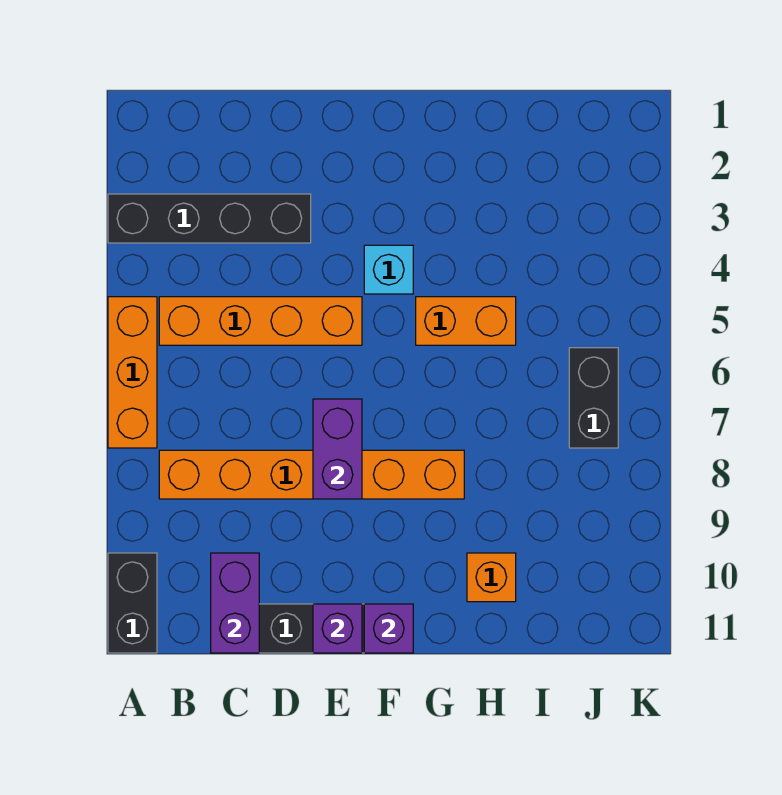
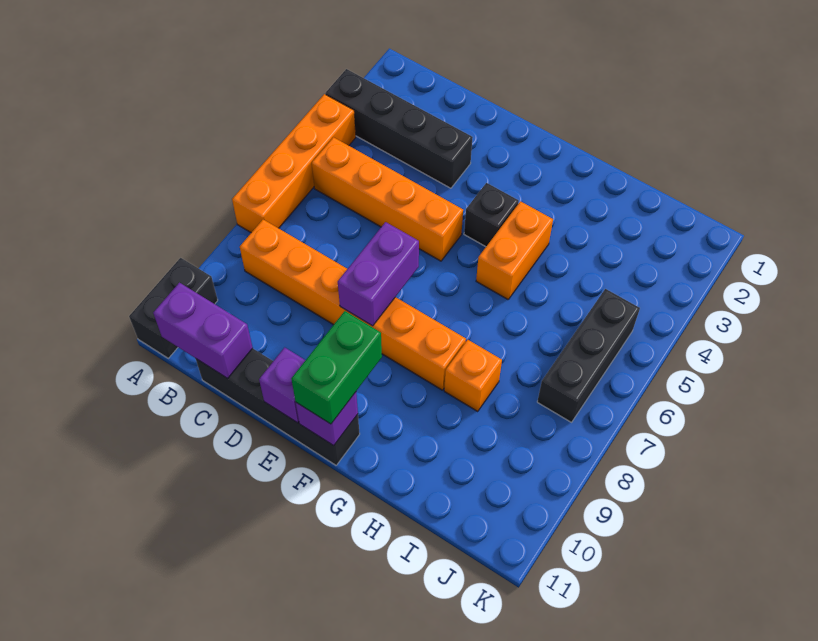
orange brick A5:A7 level 1 -> orange brick A4:A7 level 1
purple brick C10:C11 level 2 -> purple brick B11:C11 level 2
cyan brick F4 level 1 -> black brick F4 level 1
none -> green brick F10:F11 level 3
orange brick G5:H5 level 1 -> orange brick G4:G5 level 1
orange brick H10 level 1 -> orange brick H8 level 1
black brick J6:J7 level 1 -> black brick J5:J7 level 1

